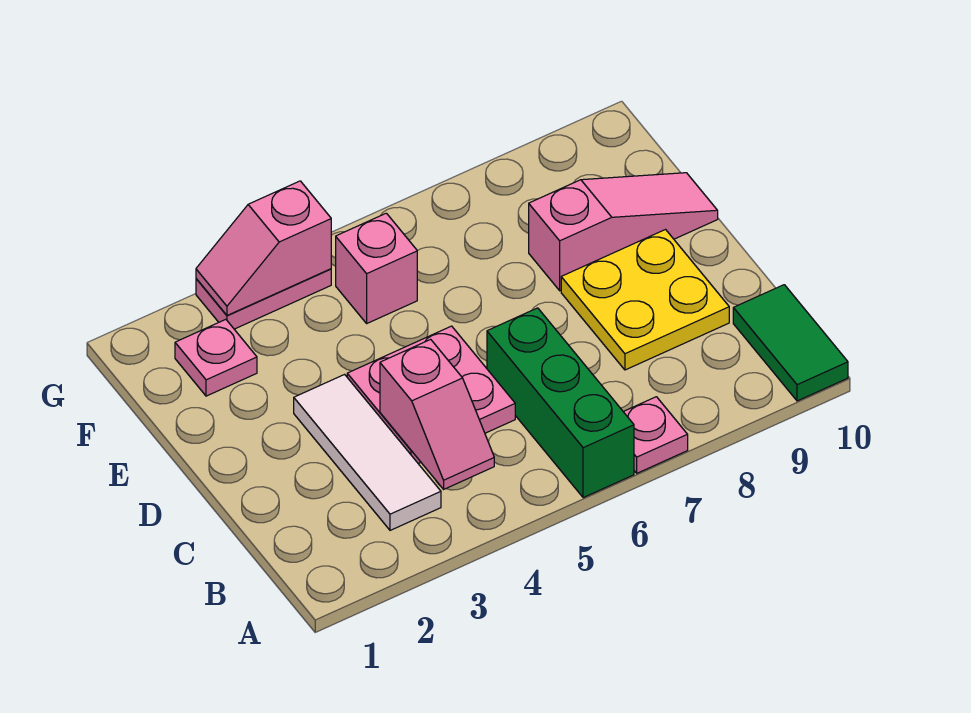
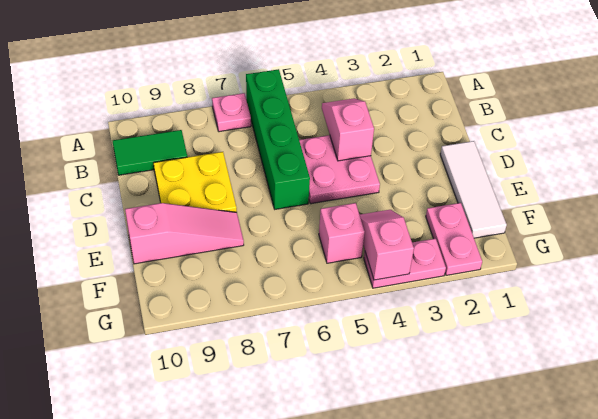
green brick A6:C6 level 1 -> green brick A6:D6 level 1
green tile A10:B10 level 1 -> green tile B9:B10 level 1
white tile B3:D3 level 1 -> white tile D1:F1 level 1
pink slope E8:E10 level 1 top 8 -> pink slope E8:E10 level 1 top 10
pink plate F2 level 1 -> pink plate F2:G2 level 1
pink slope G3:G4 level 2 top 4 -> pink slope F4:G4 level 2 top G

